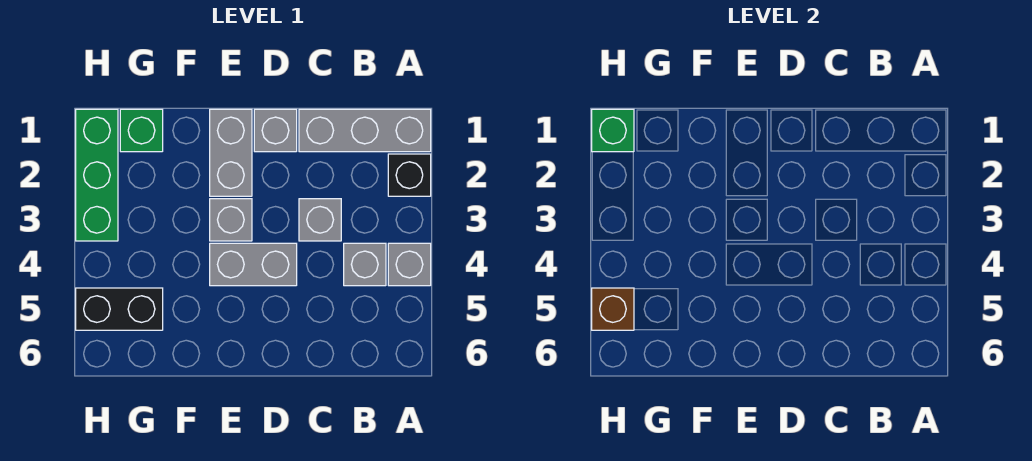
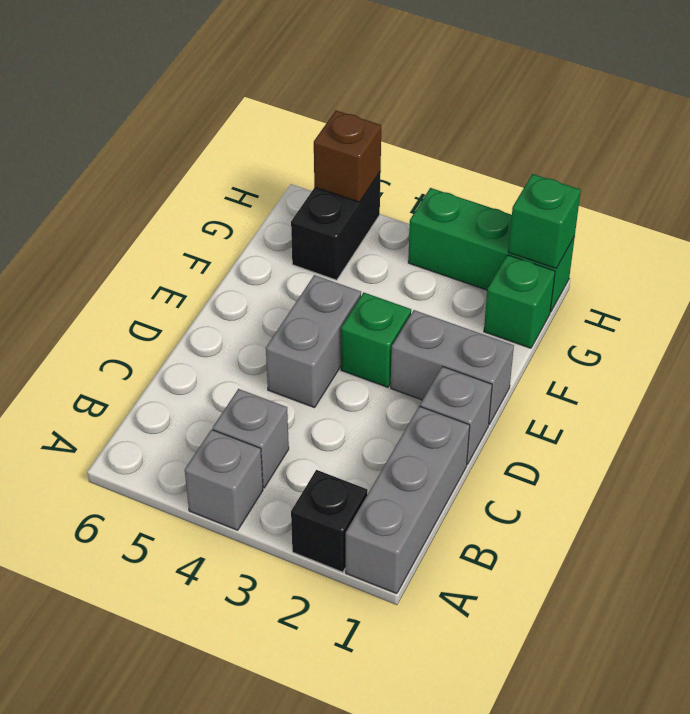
grey brick C3 level 1 -> none
grey brick E3 level 1 -> green brick E3 level 1

